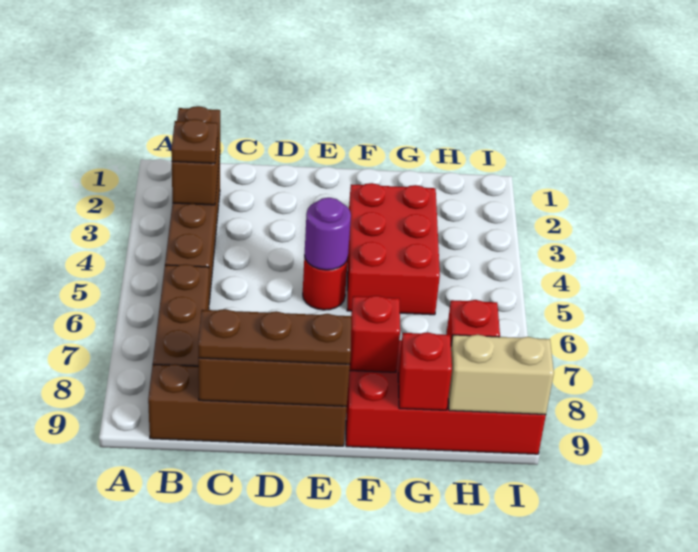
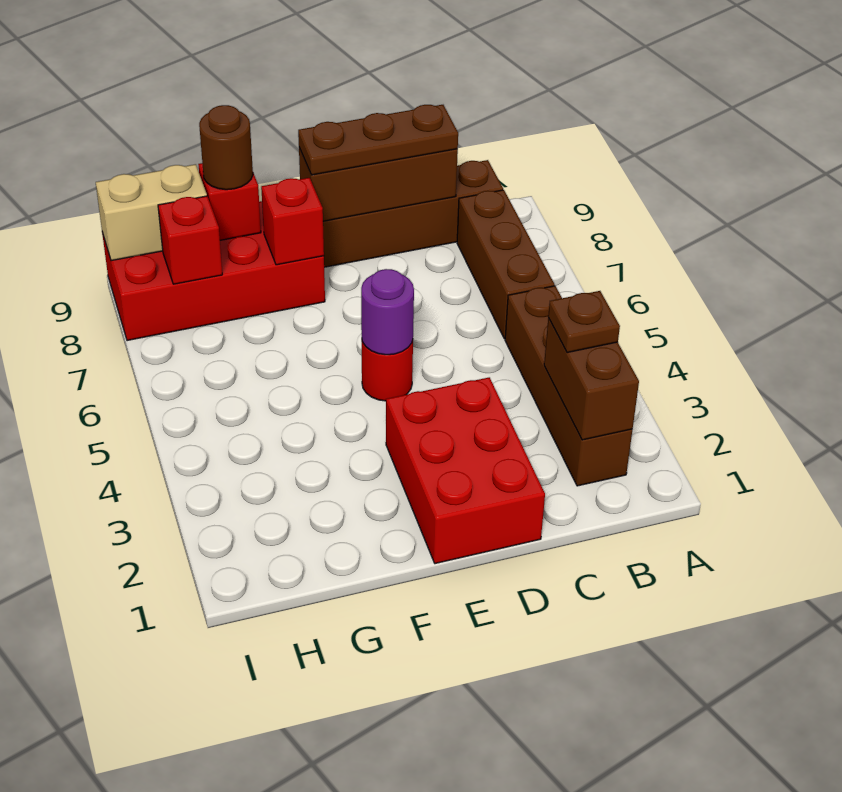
red brick F3:G5 level 1 -> red brick D1:E3 level 1
none -> brown round brick G9 level 3

